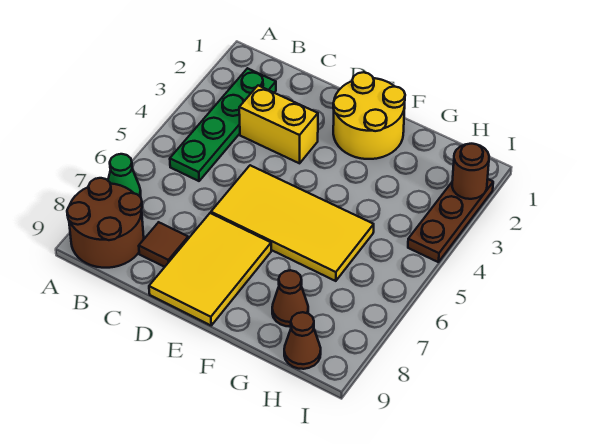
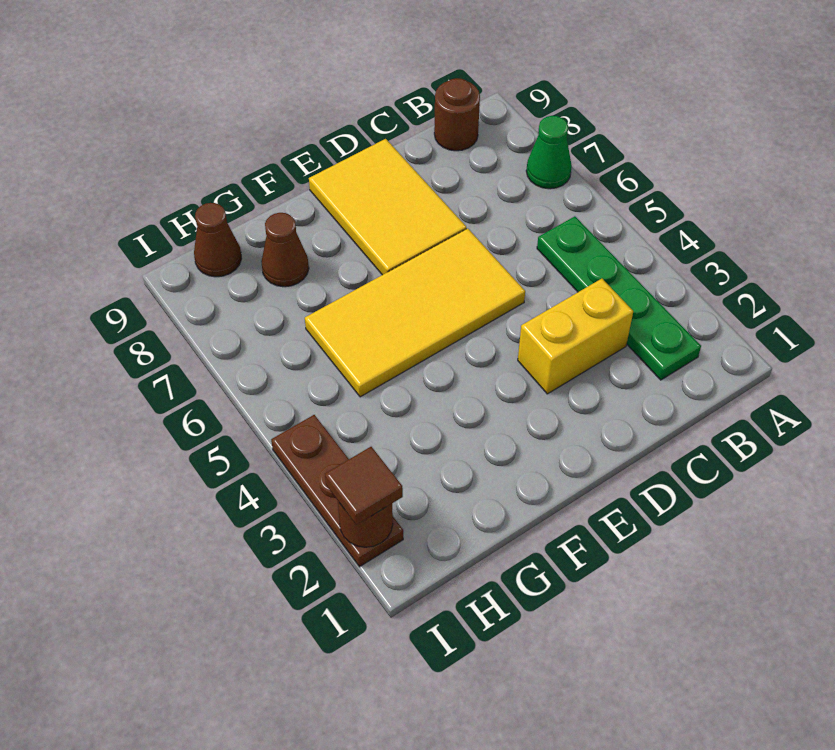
brown round brick A8:B9 level 1 -> brown round brick B9 level 1
brown tile C8 level 1 -> brown tile I2 level 3
yellow round brick E1:F2 level 1 -> none

